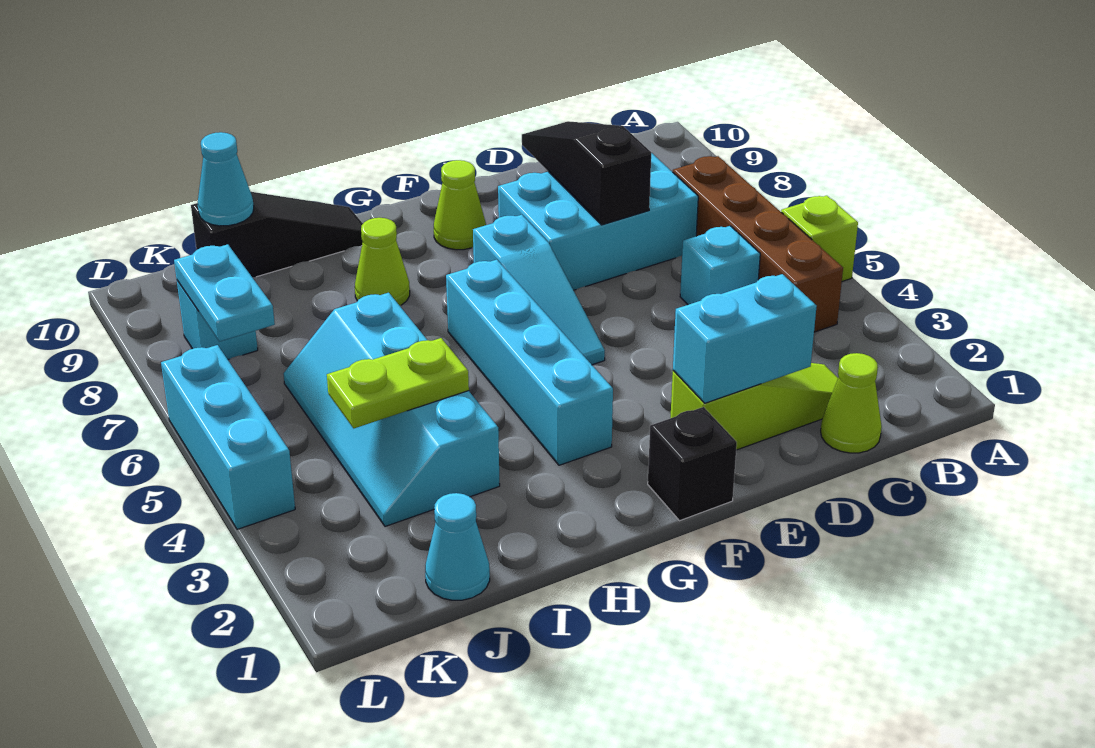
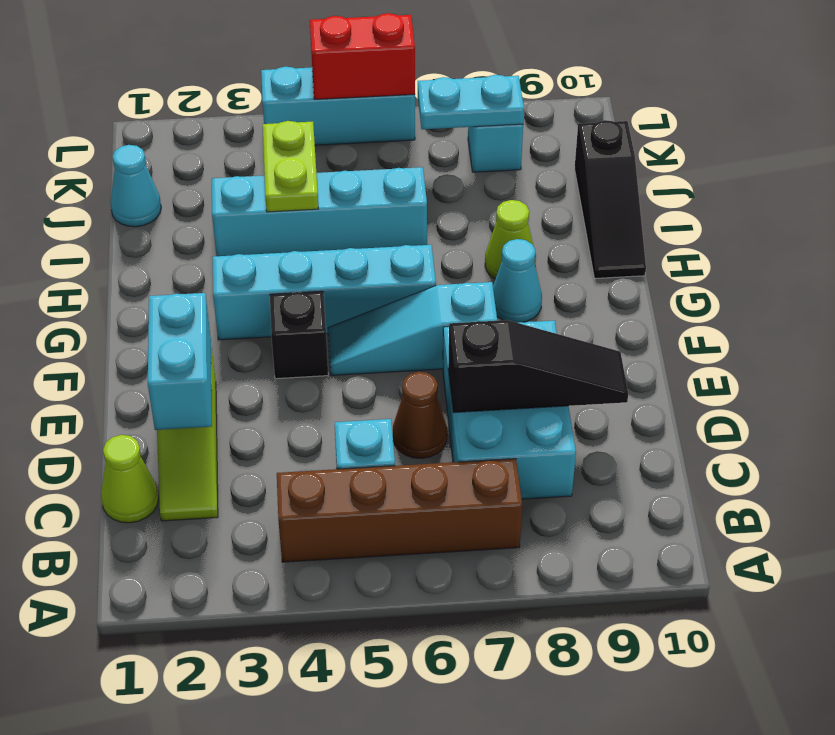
lime brick A5 level 1 -> none
none -> brown cone D6 level 1
black brick F1 level 1 -> black brick F4 level 1
lime cone F9 level 1 -> none
cyan cone J10 level 2 -> cyan cone G8 level 1
none -> red brick L5:L6 level 2

